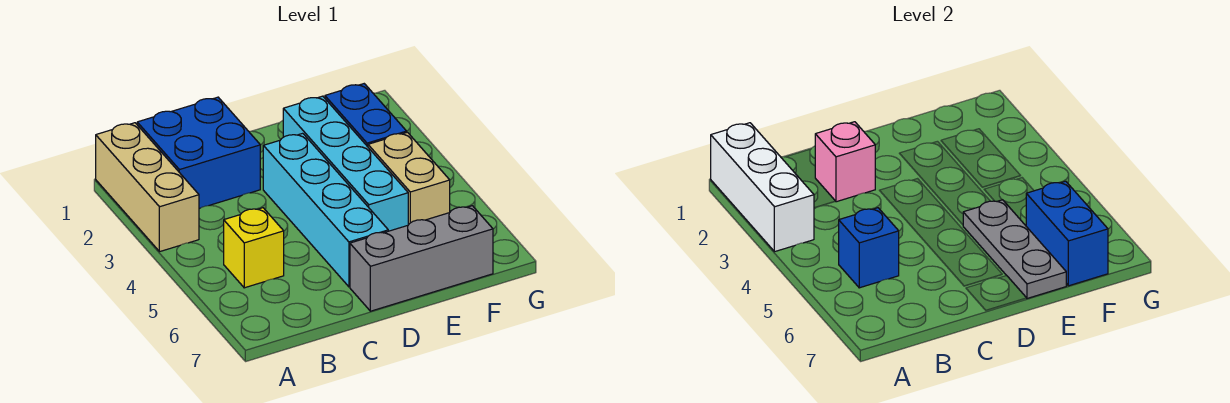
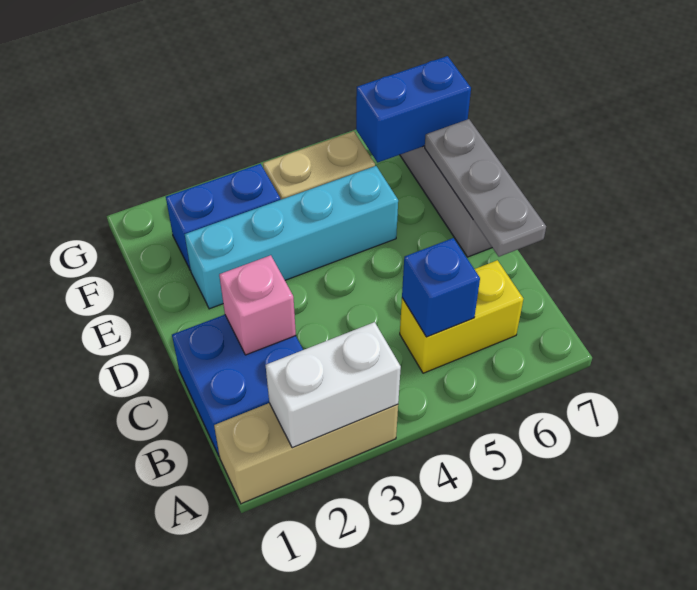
white brick A1:A3 level 2 -> white brick A2:A3 level 2
yellow brick B5 level 1 -> yellow brick B5:B6 level 1
cyan brick D3:D6 level 1 -> none
grey plate E5:E7 level 2 -> grey plate C7:E7 level 2

